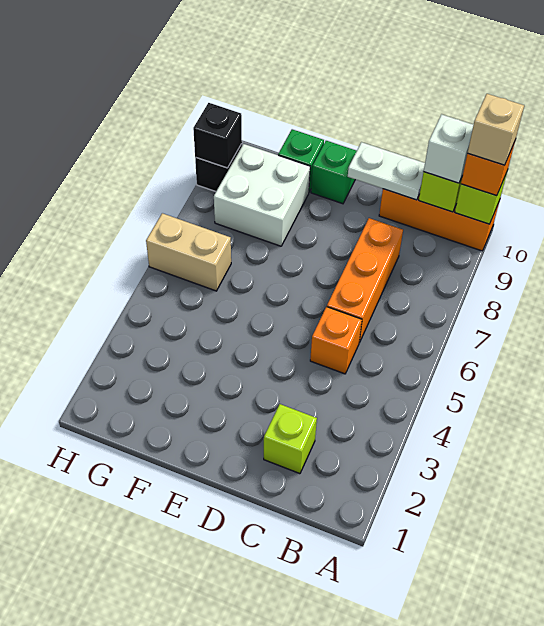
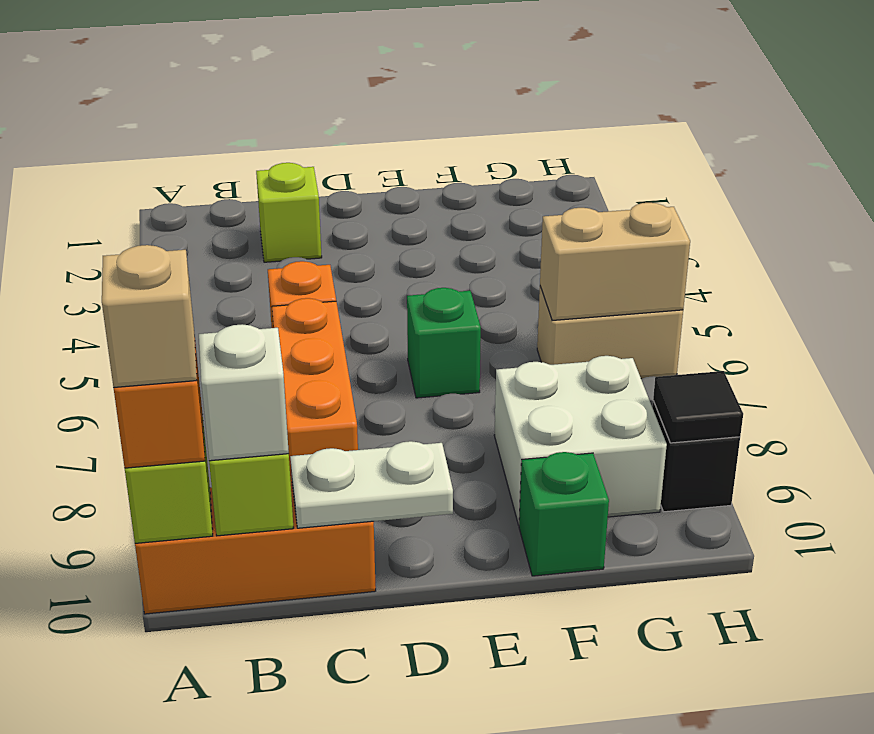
green brick E10 level 1 -> green brick E6 level 1
none -> tan brick G6:H6 level 2
black brick H9 level 2 -> black tile H9 level 2

